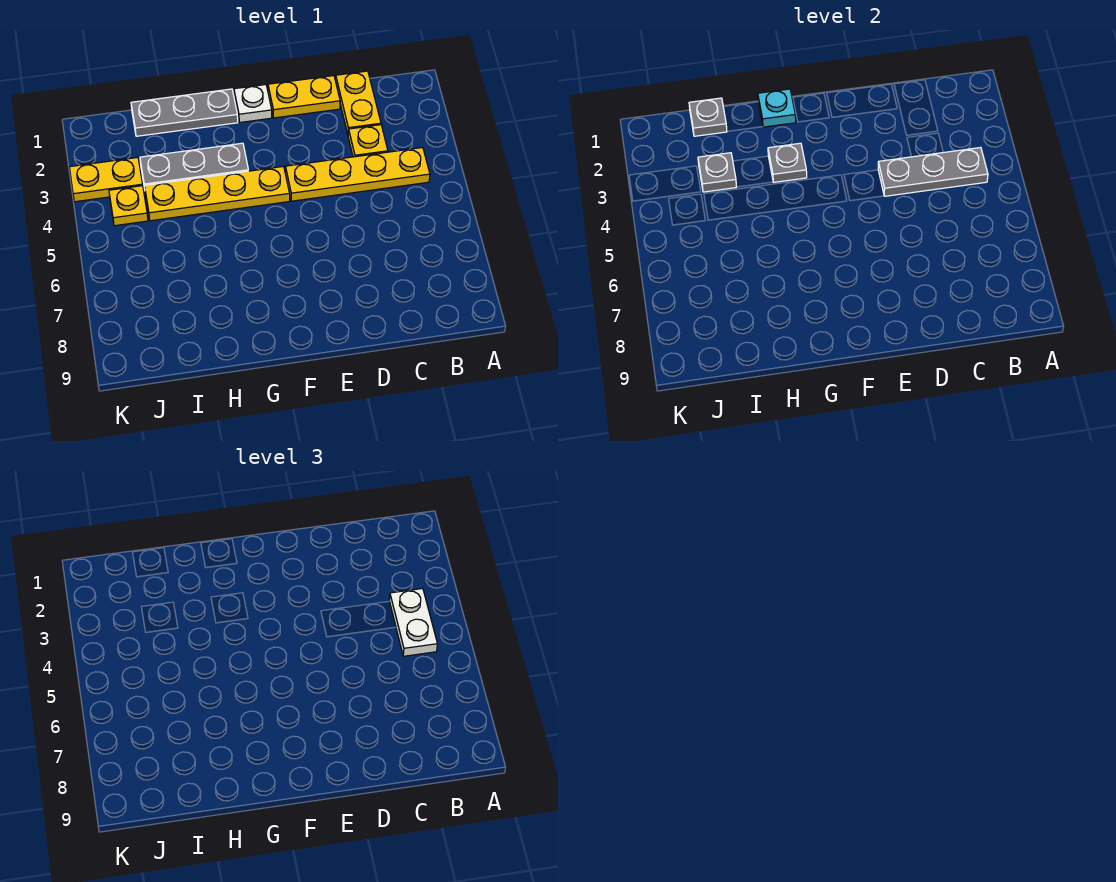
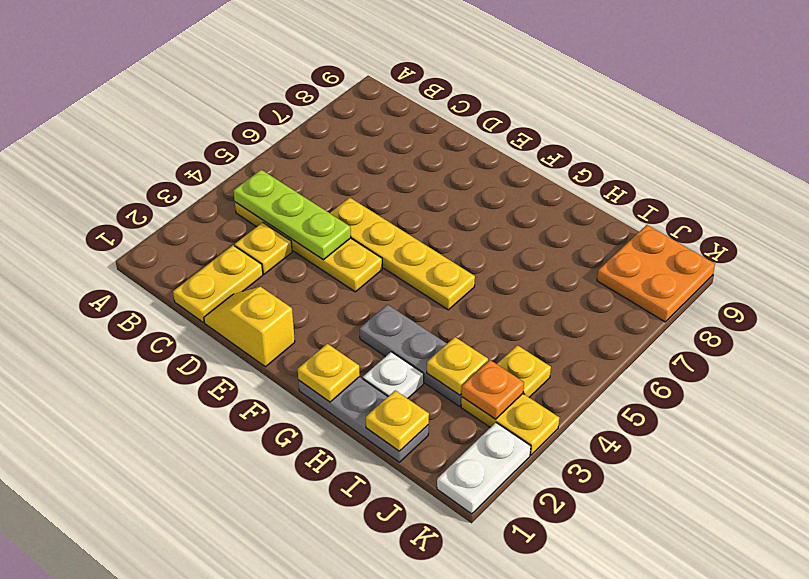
grey plate B4:D4 level 2 -> lime plate B4:D4 level 2
white plate B4:B5 level 3 -> white plate K1:K2 level 1
yellow plate D1:E1 level 1 -> yellow slope D1:E1 level 1 top E
white plate F1 level 1 -> white plate H2 level 1
yellow plate F4:I4 level 1 -> yellow plate D5:G5 level 1
cyan plate G1 level 2 -> yellow plate G1 level 2
grey plate G3 level 2 -> none
grey plate I1 level 2 -> yellow plate I1 level 2
grey plate I3 level 2 -> yellow plate I3 level 2
none -> orange plate J3 level 2
none -> orange plate J8:K9 level 1

